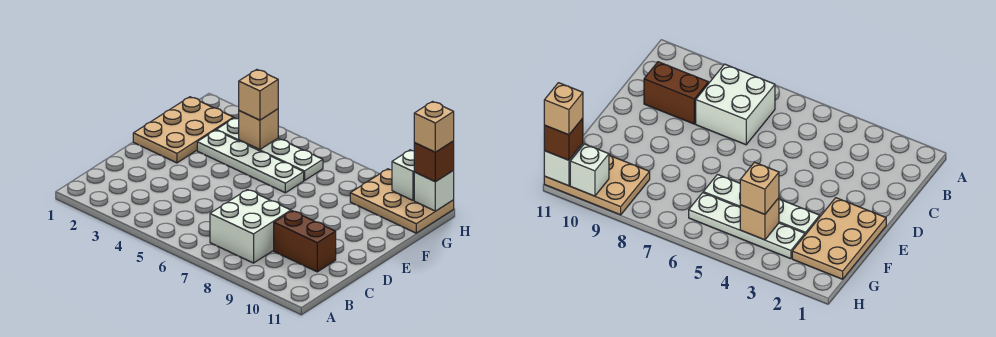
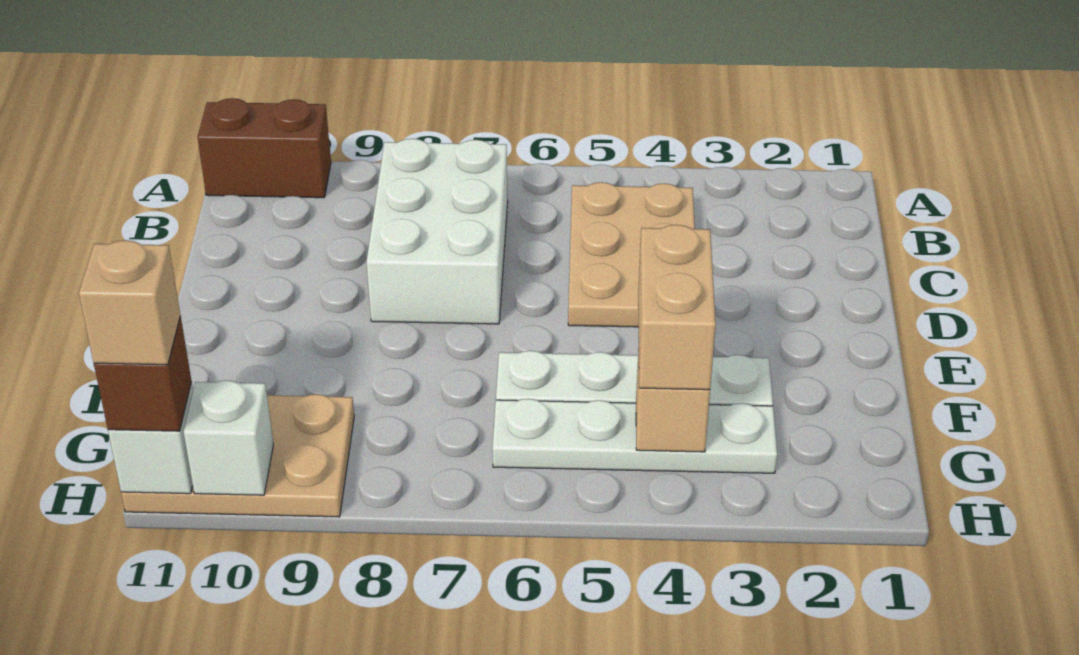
white brick B7:C8 level 1 -> white brick B7:D8 level 1
brown brick C9:C10 level 1 -> brown brick A10:A11 level 1
tan plate E1:G2 level 1 -> tan plate B4:D5 level 1
tan brick G4 level 3 -> tan brick F4:G4 level 3

